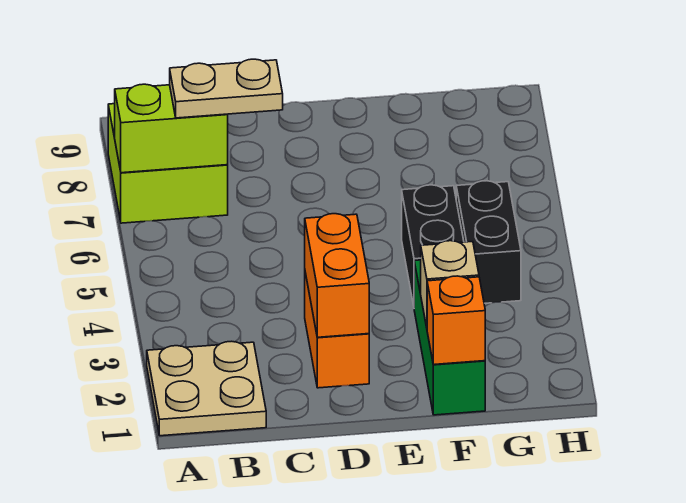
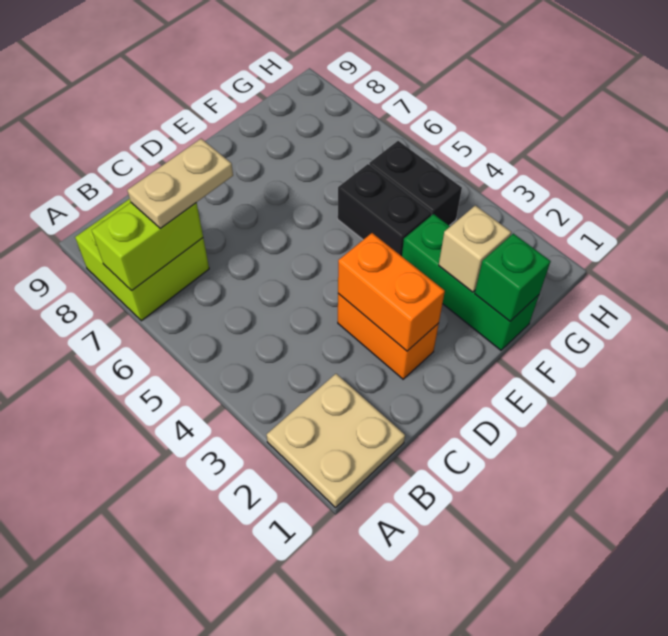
orange brick F1 level 2 -> green brick F1 level 2

